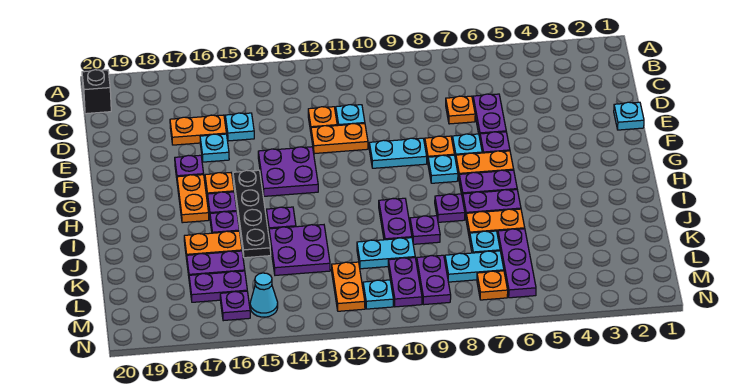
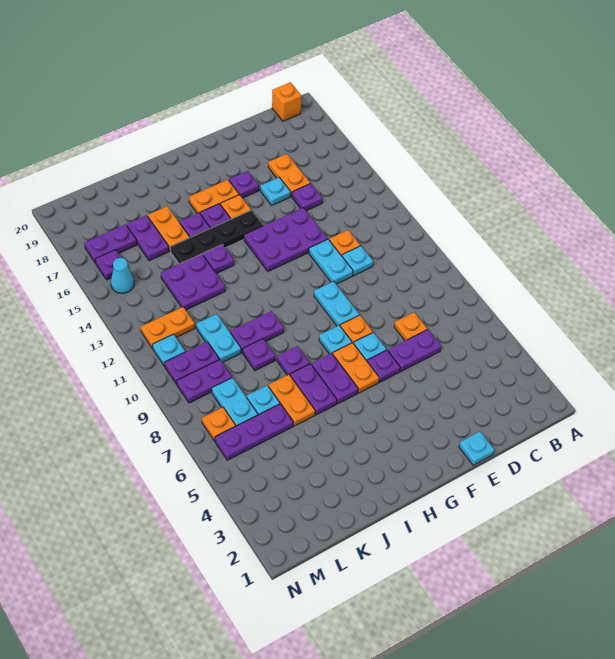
black brick B20 level 1 -> orange brick B20 level 1
cyan plate D15 level 1 -> purple plate D15 level 1
orange plate E11:E12 level 1 -> cyan plate E11:E12 level 1
purple plate F13:G14 level 1 -> purple plate E13:G14 level 1
purple plate L16:L17 level 1 -> purple plate L17:M17 level 1

